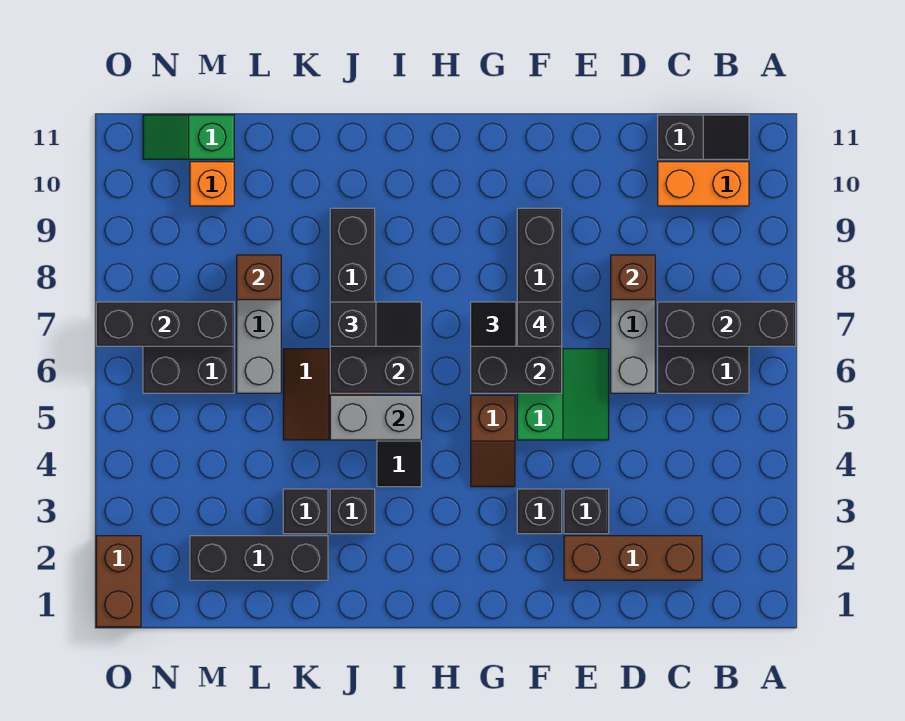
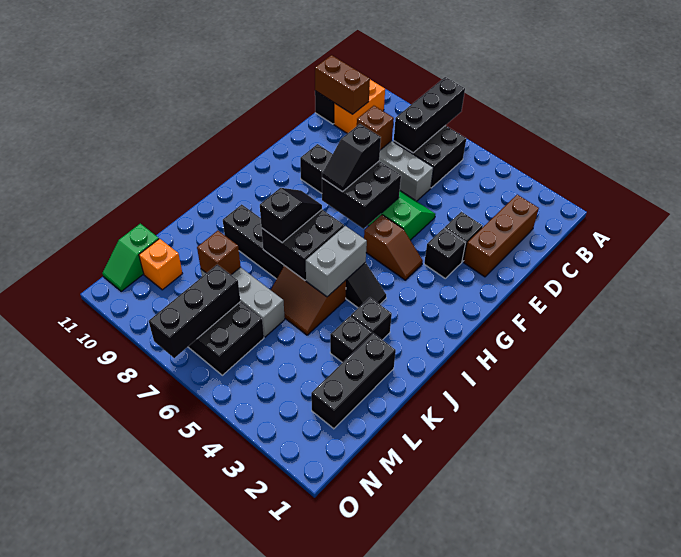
black brick F7 level 4 -> none
brown brick O1:O2 level 1 -> brown brick C10:C11 level 2

